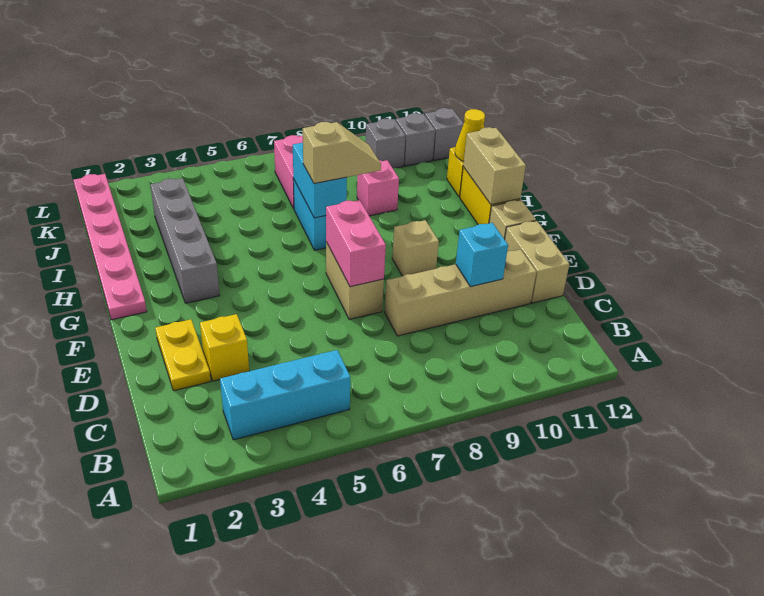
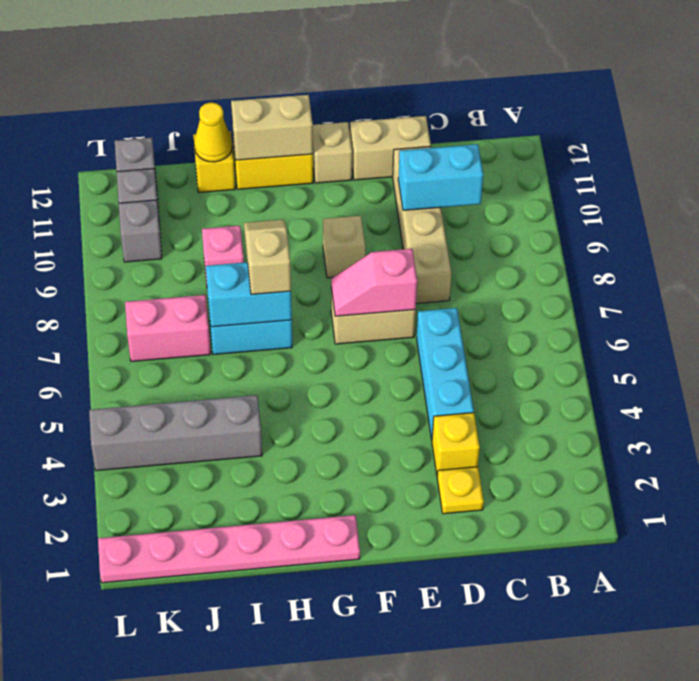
cyan brick B3:B5 level 1 -> cyan brick D4:D6 level 1
yellow plate D2:E2 level 1 -> yellow plate D2 level 1
cyan brick D10 level 2 -> cyan brick C10:D10 level 2
pink brick E7:F7 level 2 -> pink slope E7:F7 level 2 top E
grey brick G3:J3 level 1 -> grey brick I4:L4 level 1

